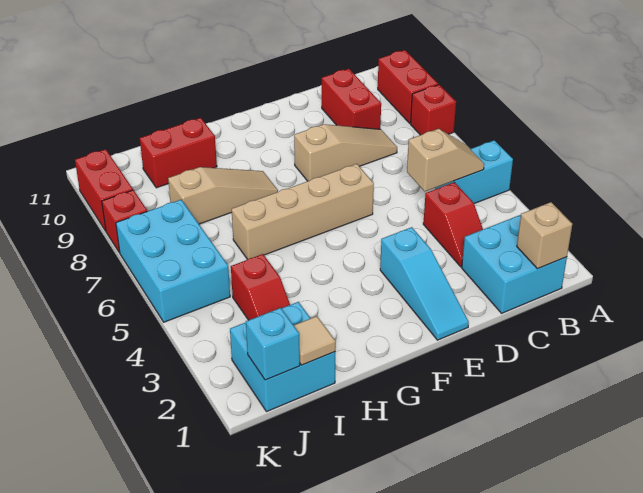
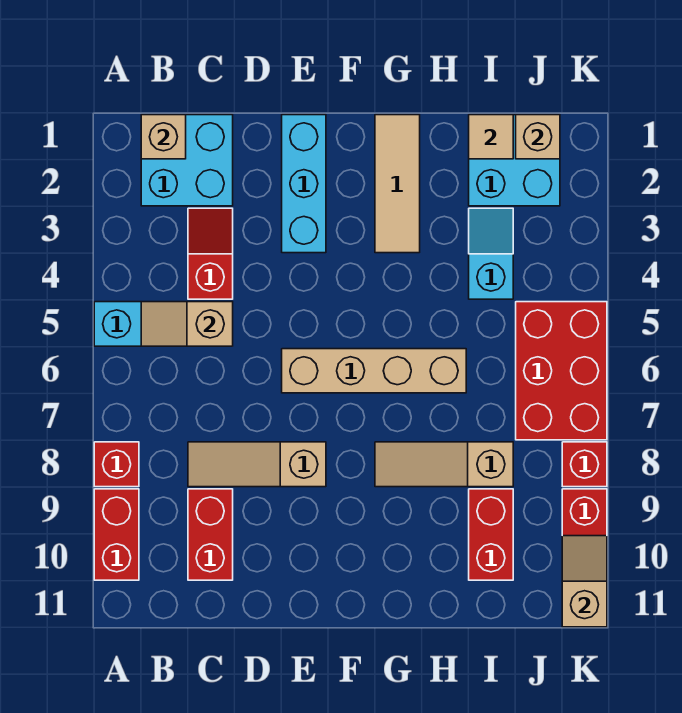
cyan slope E1:E3 level 1 top 3 -> cyan brick E1:E3 level 1
none -> tan tile G1:G3 level 1
red brick H10:I10 level 1 -> red brick I9:I10 level 1
red slope I3:I4 level 1 top 4 -> cyan slope I3:I4 level 1 top 4
cyan brick J1 level 2 -> tan brick J1 level 2
cyan brick J5:K7 level 1 -> red brick J5:K7 level 1
none -> tan slope K10:K11 level 2 top 11

